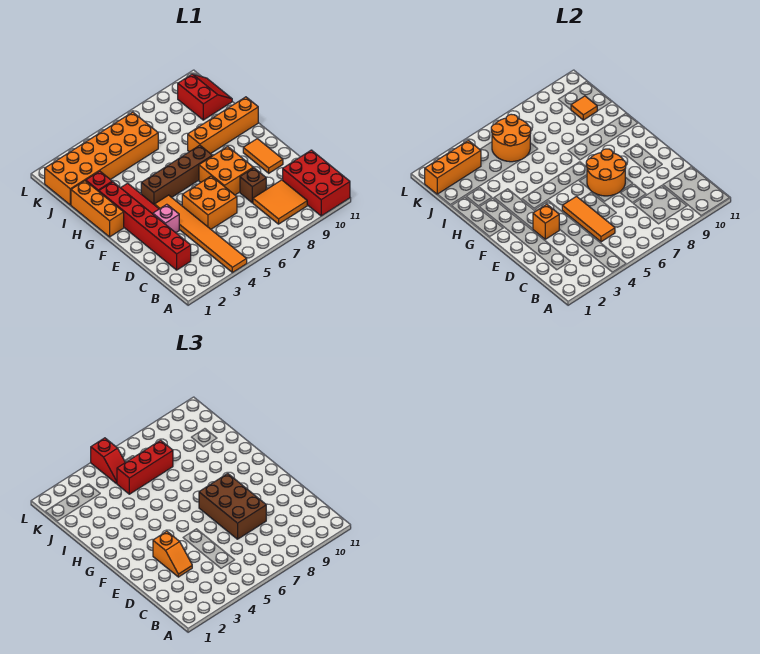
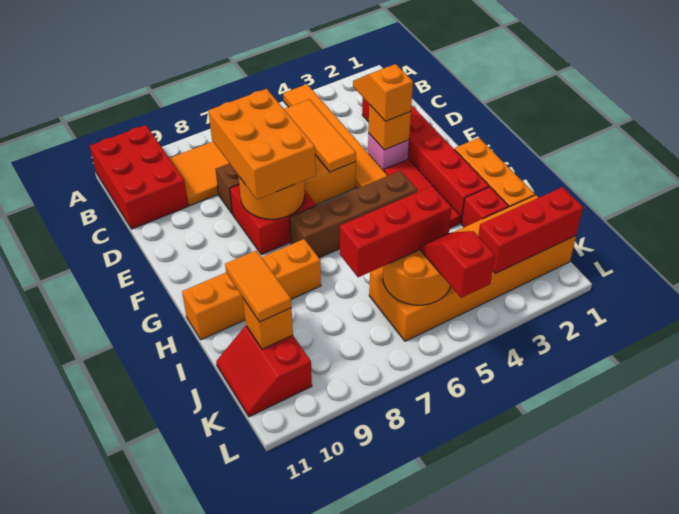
brown brick D7:F8 level 3 -> orange brick D7:F8 level 3
orange brick E7:F8 level 1 -> red brick E7:F8 level 1
orange tile E10:F10 level 1 -> orange tile I10:J10 level 3
orange tile J10 level 2 -> orange brick J10 level 2
orange brick K1:K3 level 2 -> red brick K1:K3 level 2

